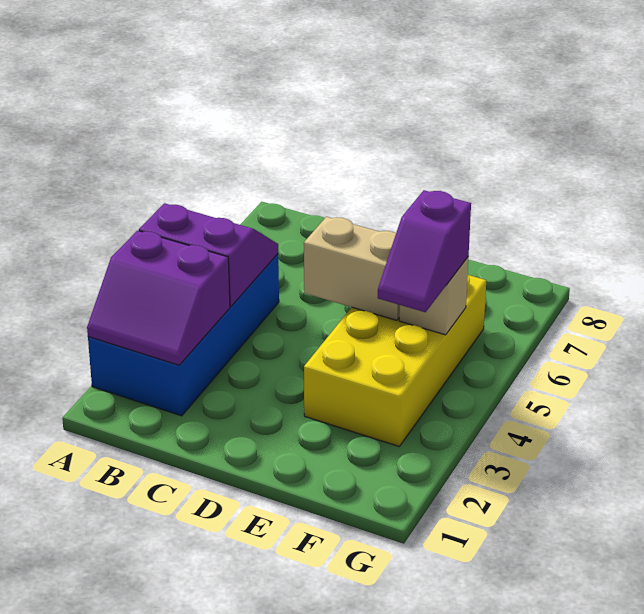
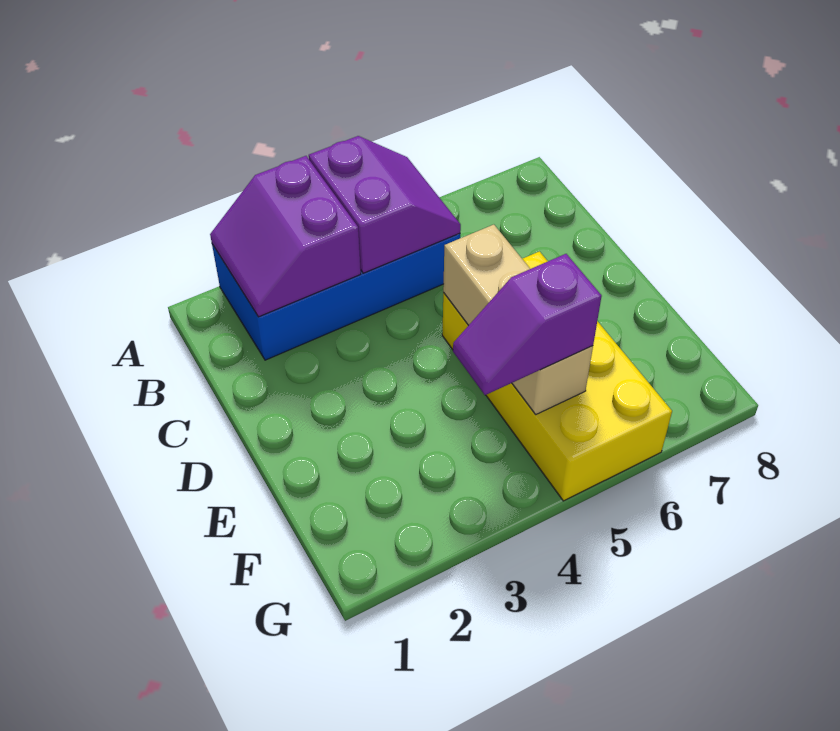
yellow brick E3:F6 level 1 -> yellow brick D5:G6 level 1

